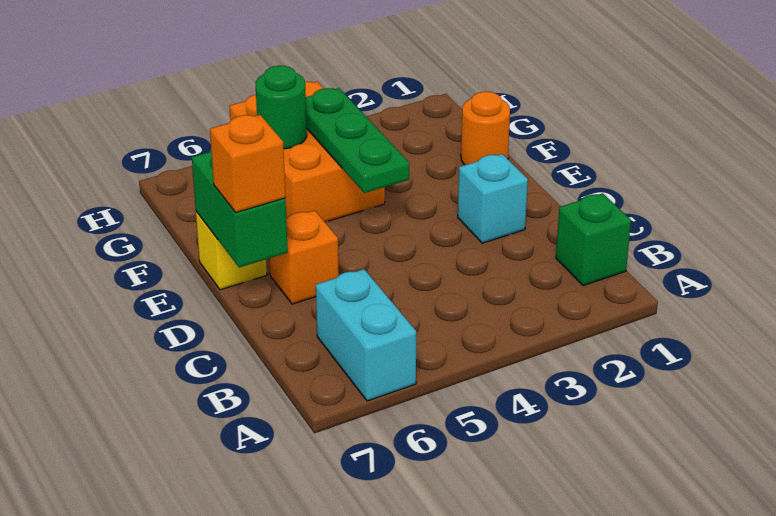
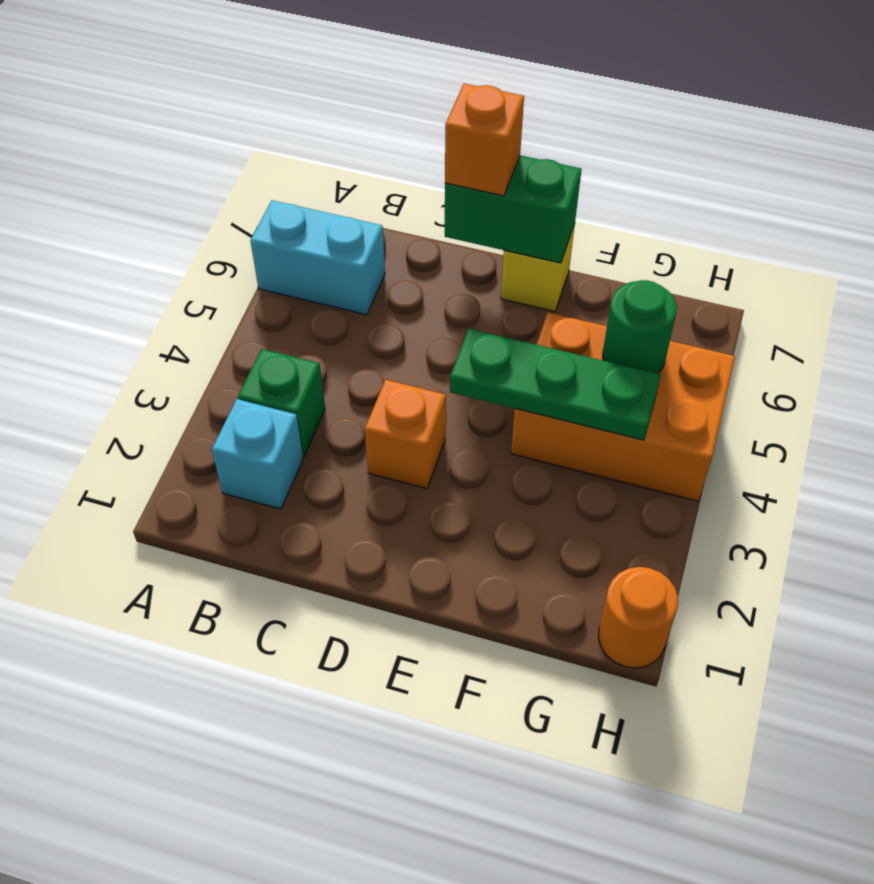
green brick B1 level 1 -> green brick B3 level 1
cyan brick D2 level 1 -> cyan brick B2 level 1
orange brick D6 level 1 -> orange brick D3 level 1
orange round brick F1 level 1 -> orange round brick H1 level 1

